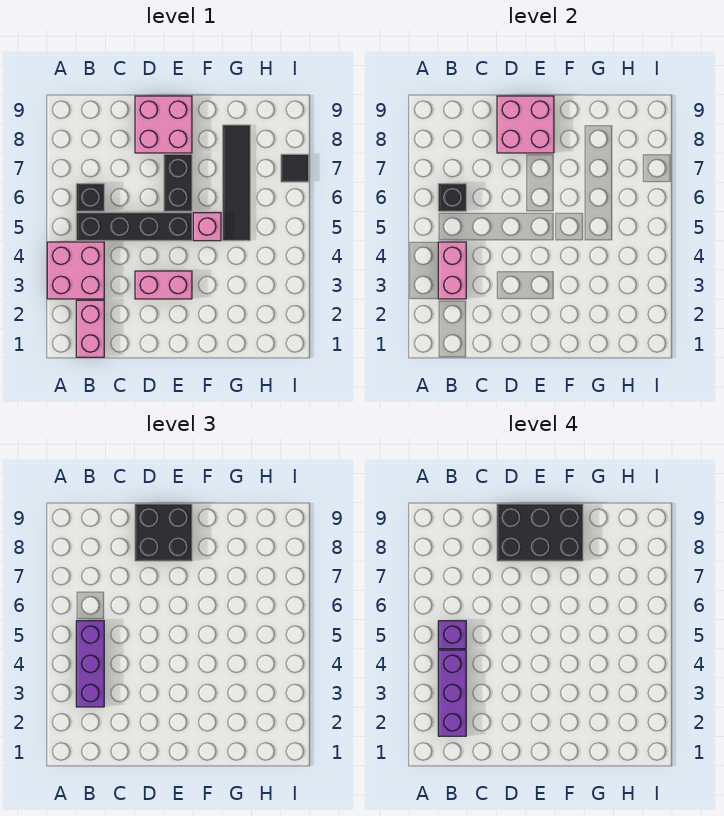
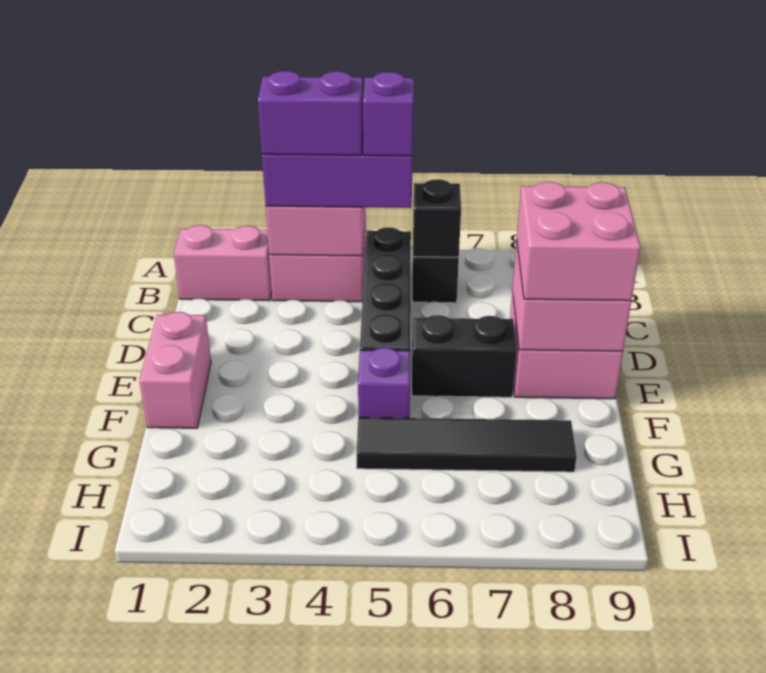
purple brick B2:B4 level 4 -> purple brick B3:B4 level 4
pink brick D3:E3 level 1 -> pink brick E1:F1 level 1
black brick D8:E9 level 3 -> pink brick D8:E9 level 3
black brick D8:F9 level 4 -> none
pink brick F5 level 1 -> purple brick F5 level 1
black tile I7 level 1 -> none

